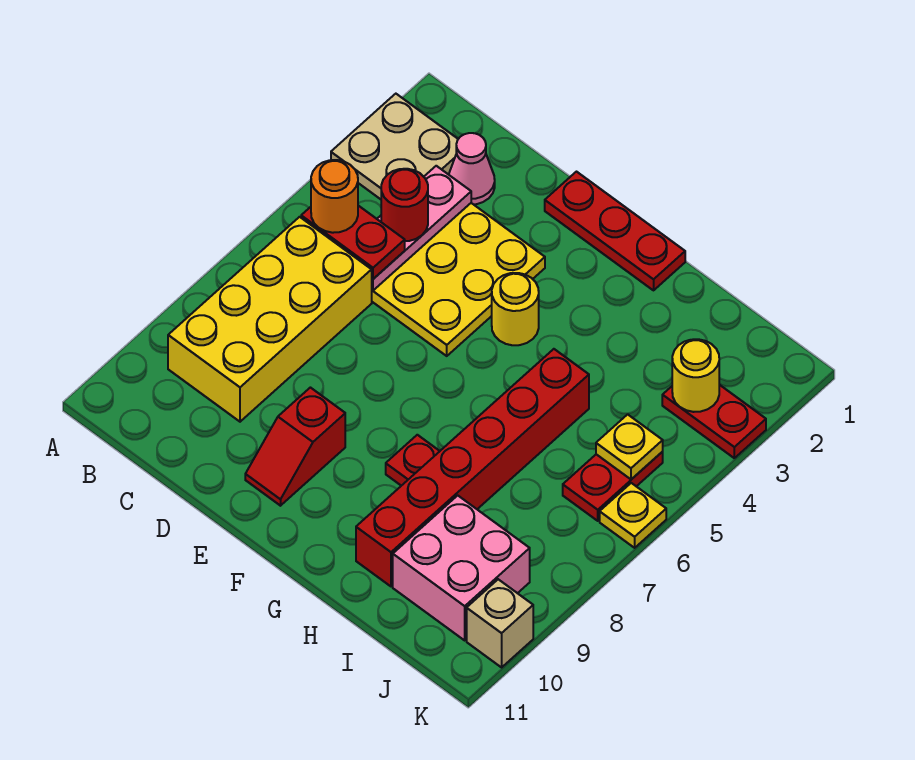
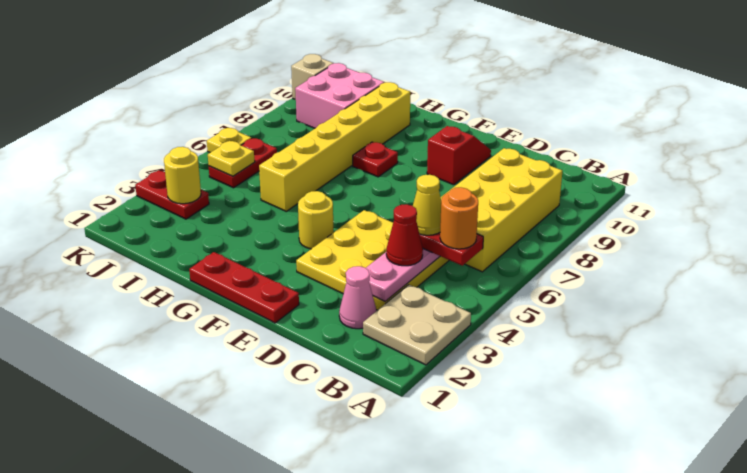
red round brick C4 level 3 -> red cone C4 level 3
none -> yellow cone C5 level 4
red brick H5:H10 level 1 -> yellow brick H5:H10 level 1

